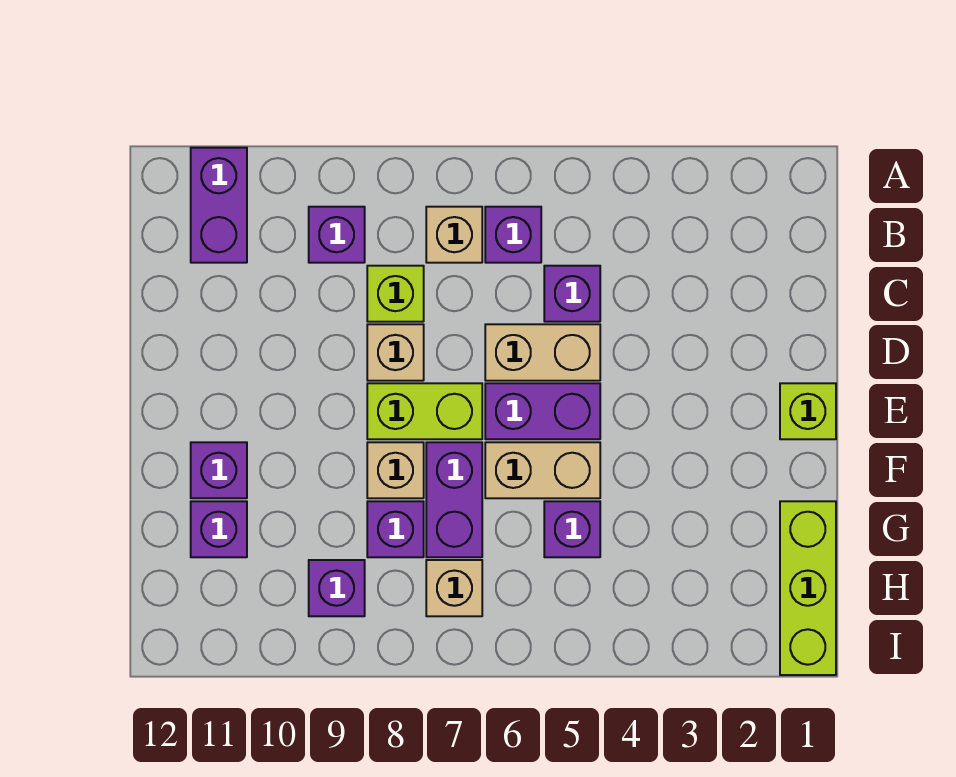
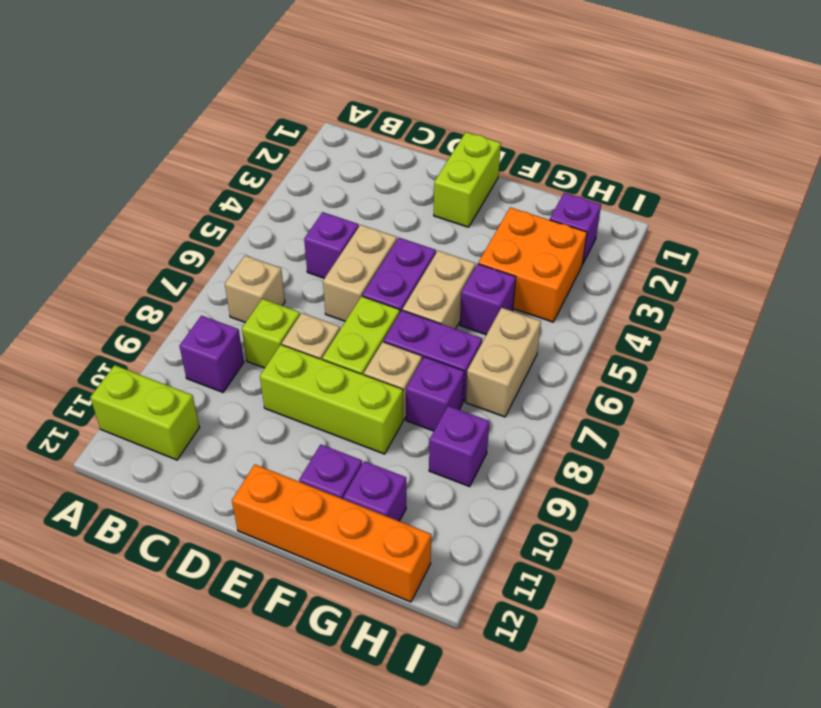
purple brick A11:B11 level 1 -> lime brick A11:B11 level 1
purple brick B6 level 1 -> purple brick H2 level 1
lime brick E1 level 1 -> lime brick E1:E2 level 1
none -> orange brick E12:H12 level 1
lime brick G1:I1 level 1 -> lime brick D9:F9 level 1
none -> orange brick G3:H4 level 1
tan brick H7 level 1 -> tan brick H6:H7 level 1

